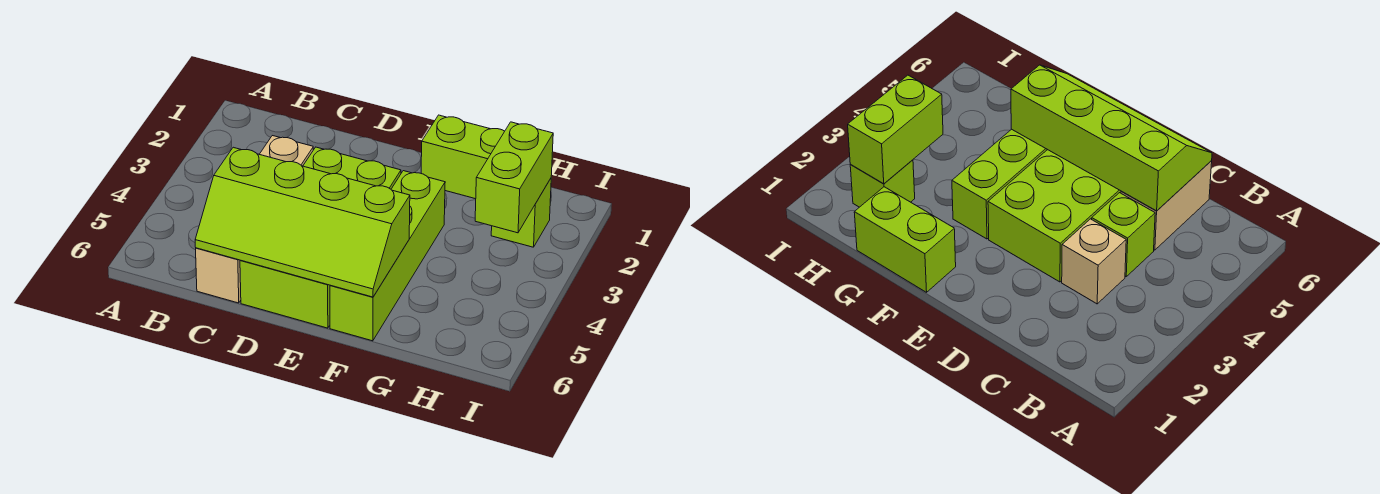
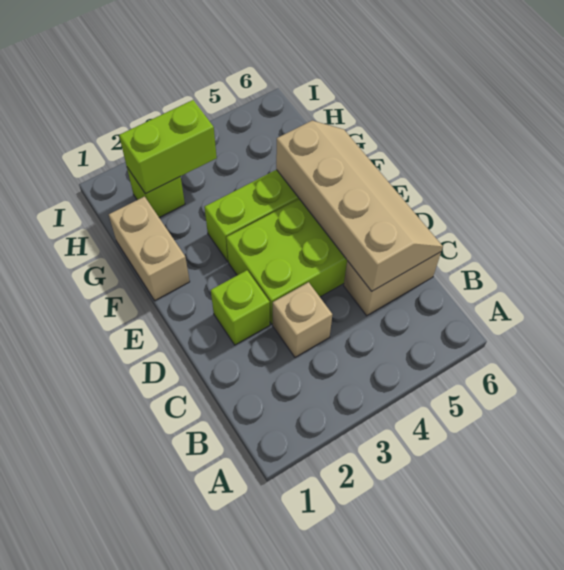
lime brick C4 level 1 -> lime brick D2 level 1
lime slope C5:F6 level 2 top 5 -> tan slope C5:F6 level 2 top 5
lime brick F1:G1 level 1 -> tan brick F1:G1 level 1

